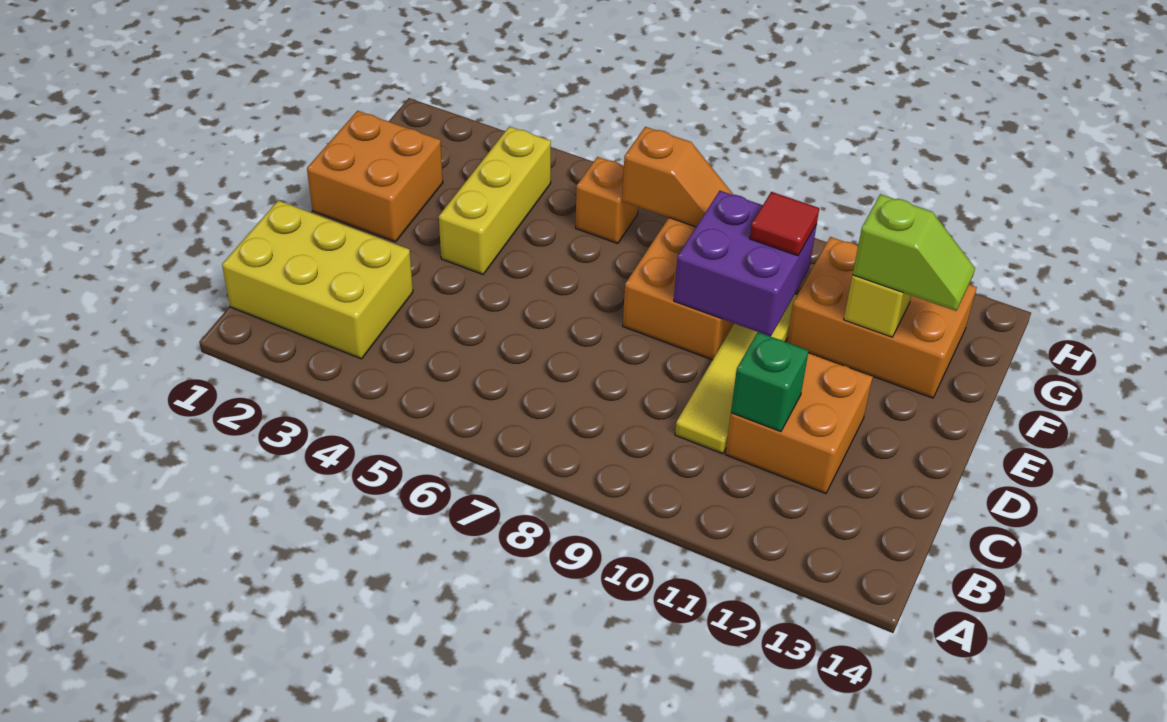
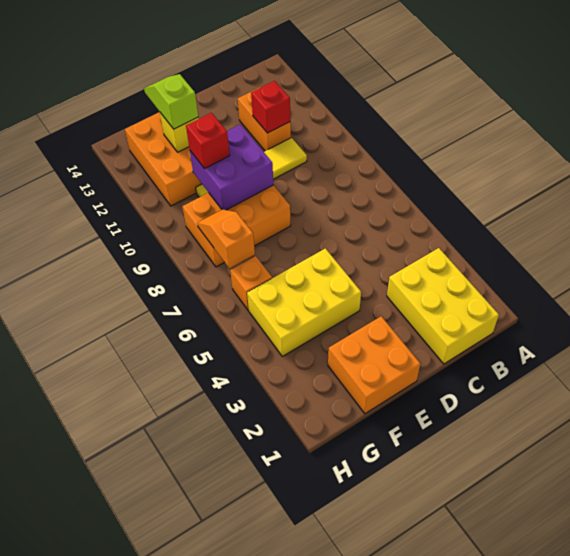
orange brick C11:D12 level 1 -> orange brick C11:C12 level 1
green brick C11 level 2 -> red brick C11 level 2
yellow brick E4:G4 level 1 -> yellow brick E4:G5 level 1
red tile F10 level 3 -> red brick F10 level 3

